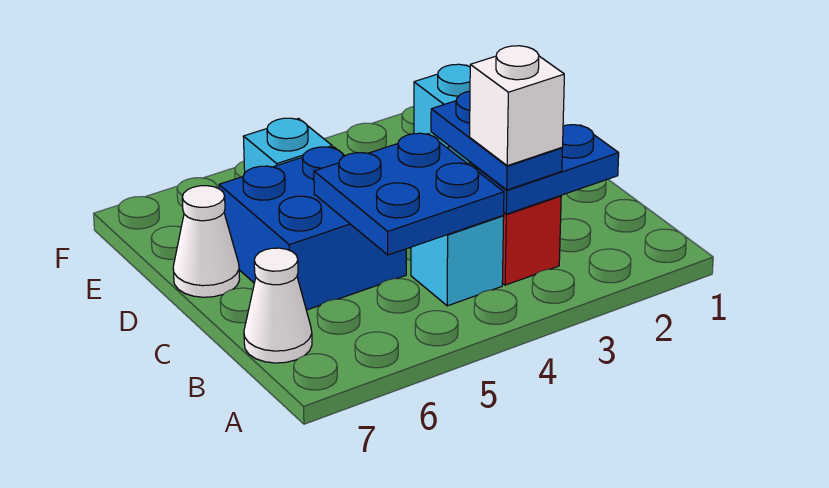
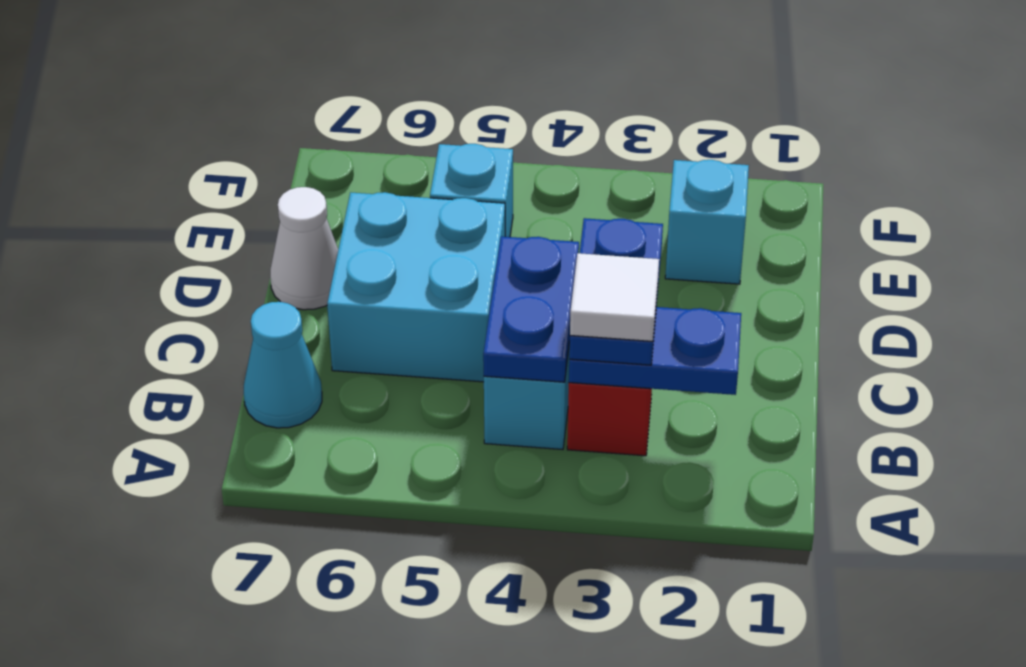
white brick B3 level 4 -> white tile B3 level 4
blue plate B4:C5 level 2 -> blue plate B4:C4 level 2
white cone B7 level 1 -> cyan cone B7 level 1
blue brick C5:D6 level 1 -> cyan brick C5:D6 level 1

